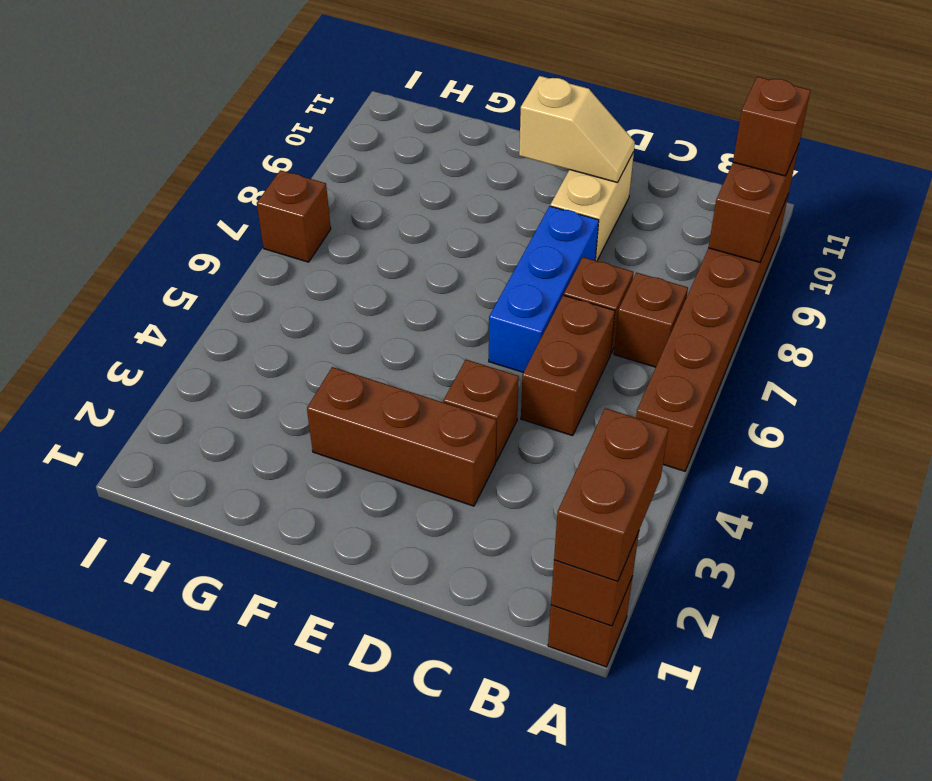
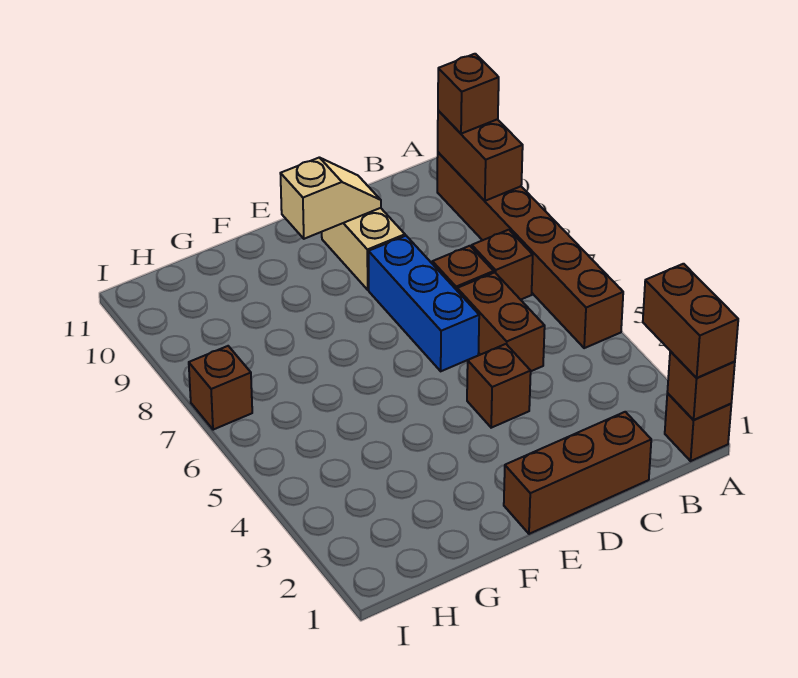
brown brick D3:F3 level 1 -> brown brick C1:E1 level 1

